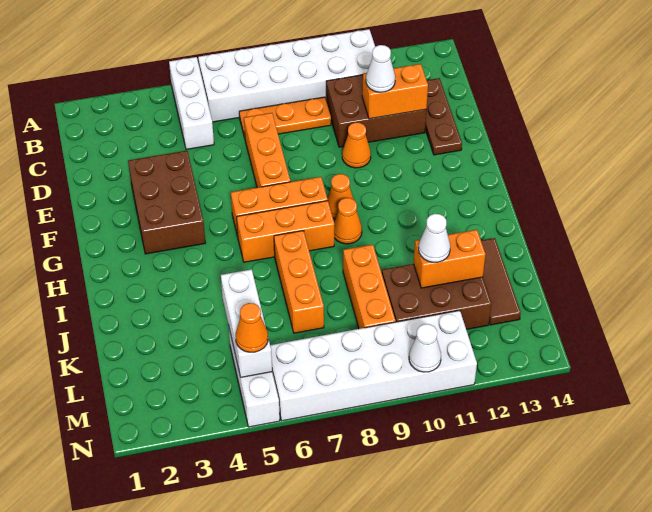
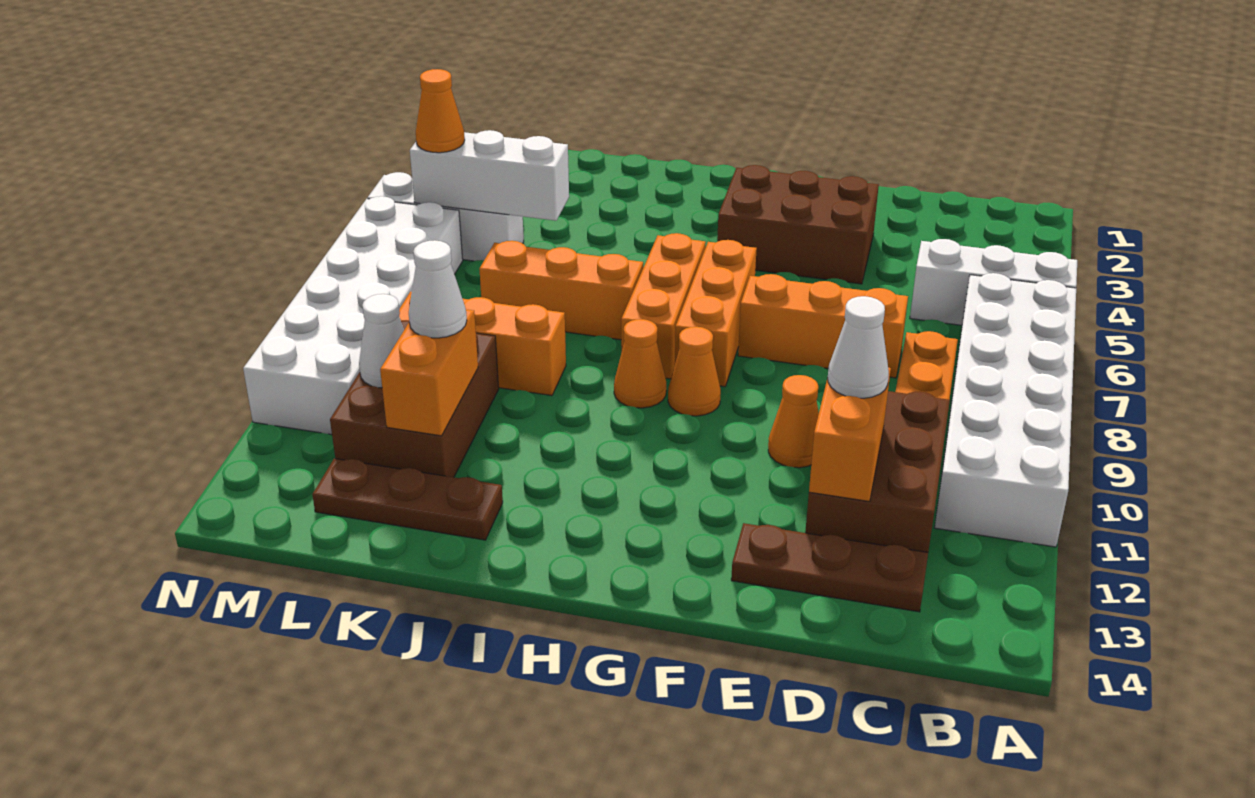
brown tile J13:L13 level 1 -> brown plate J13:L13 level 1
white cone N10 level 2 -> white cone L11 level 2

